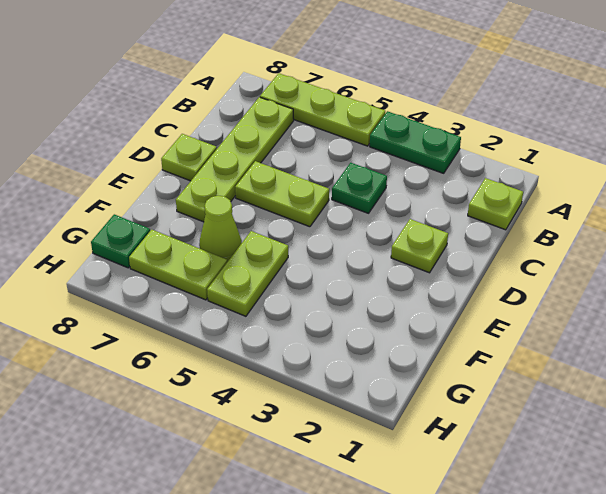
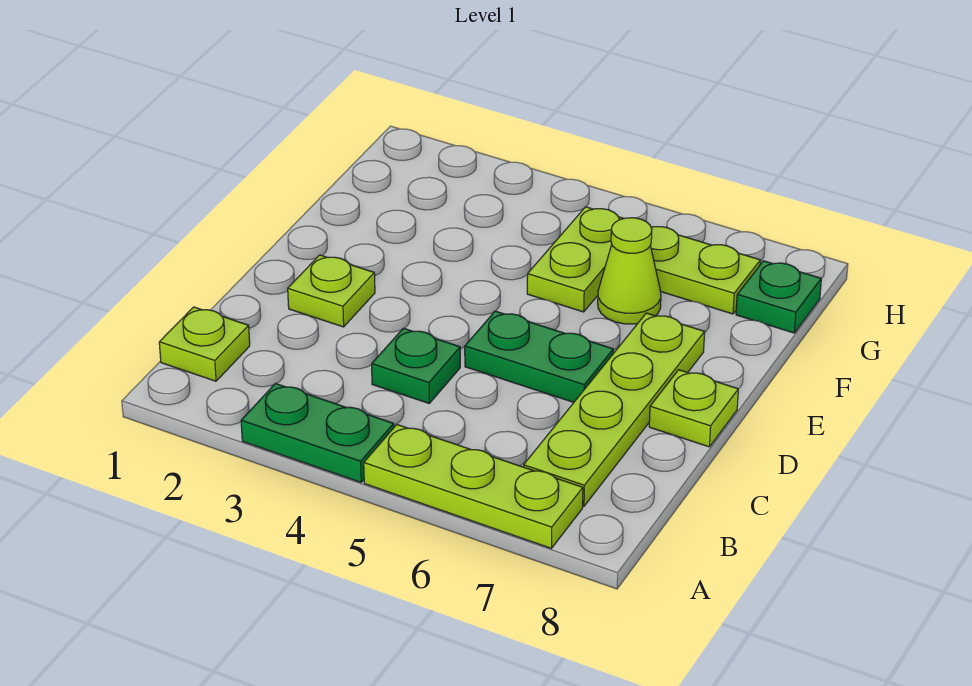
lime plate D5:D6 level 1 -> green plate D5:D6 level 1

